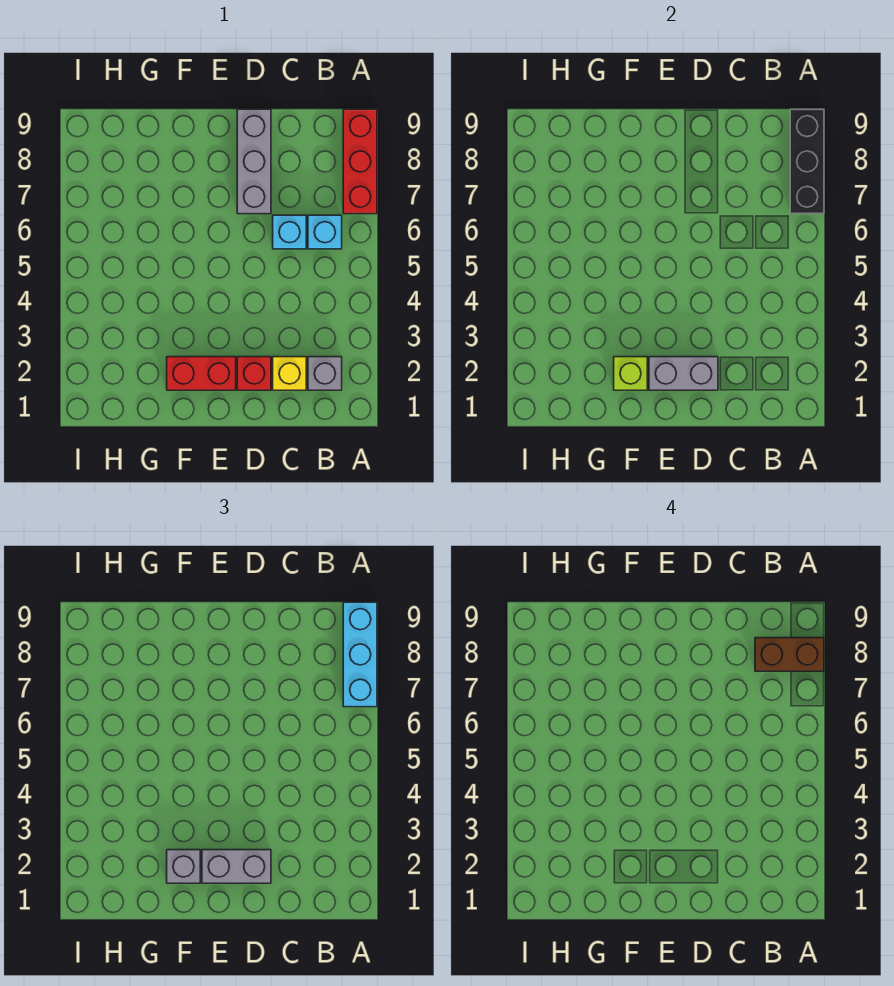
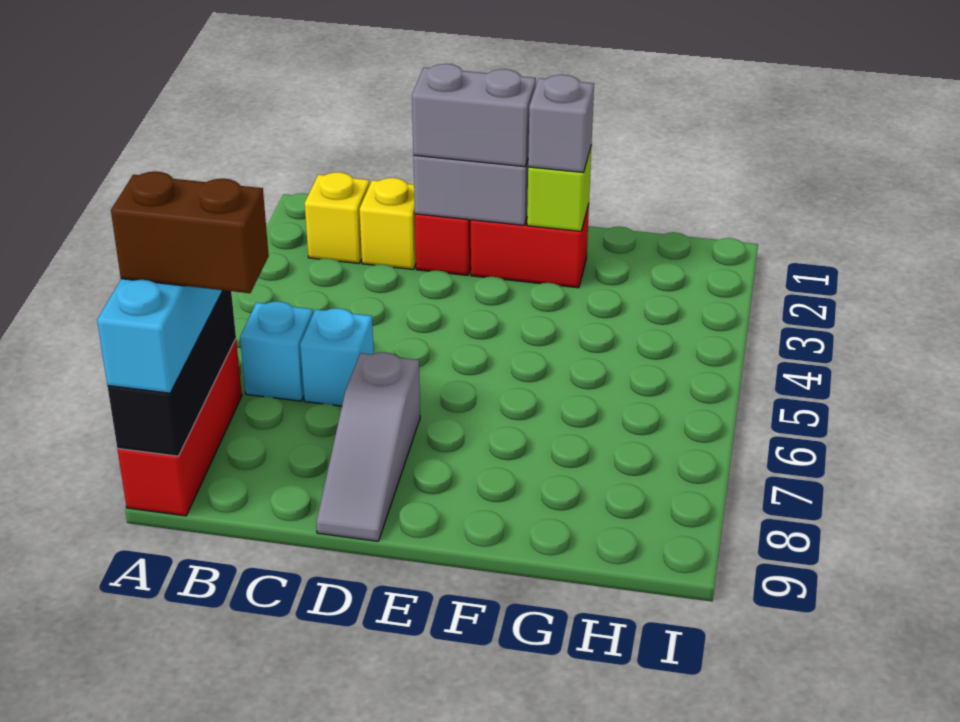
grey brick B2 level 1 -> yellow brick B2 level 1
grey brick D7:D9 level 1 -> grey slope D7:D9 level 1 top 7

